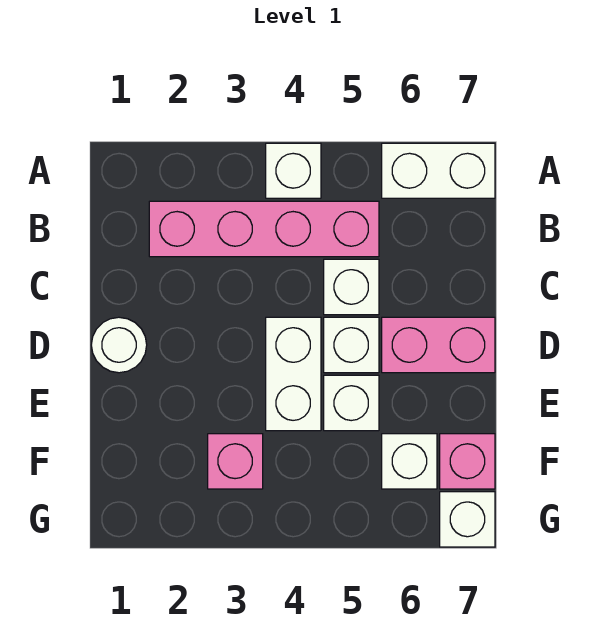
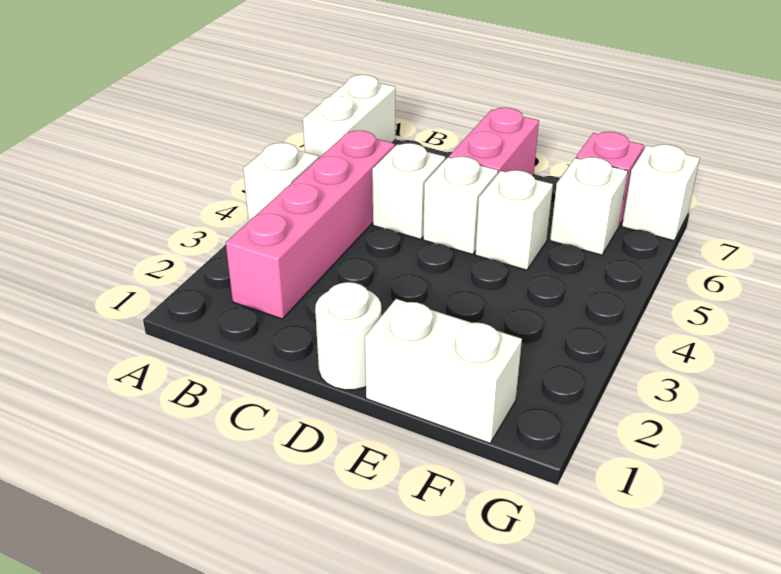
white brick D4:E4 level 1 -> white brick E1:F1 level 1
pink brick F3 level 1 -> none

